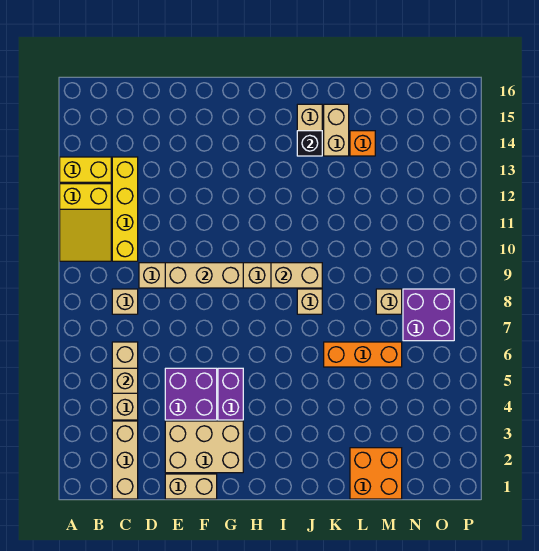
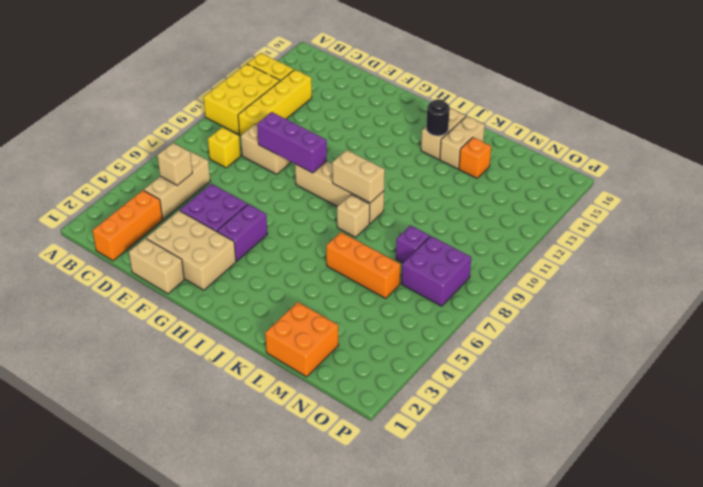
yellow slope A10:B12 level 1 top 12 -> yellow brick A10:B12 level 1
tan brick C1:C3 level 1 -> orange brick C1:C3 level 1
tan brick C8 level 1 -> yellow brick C8 level 1
tan brick E9:G9 level 2 -> purple brick E9:G9 level 2
black brick J14 level 2 -> black round brick J14 level 2
tan brick M8 level 1 -> purple brick M8 level 1

